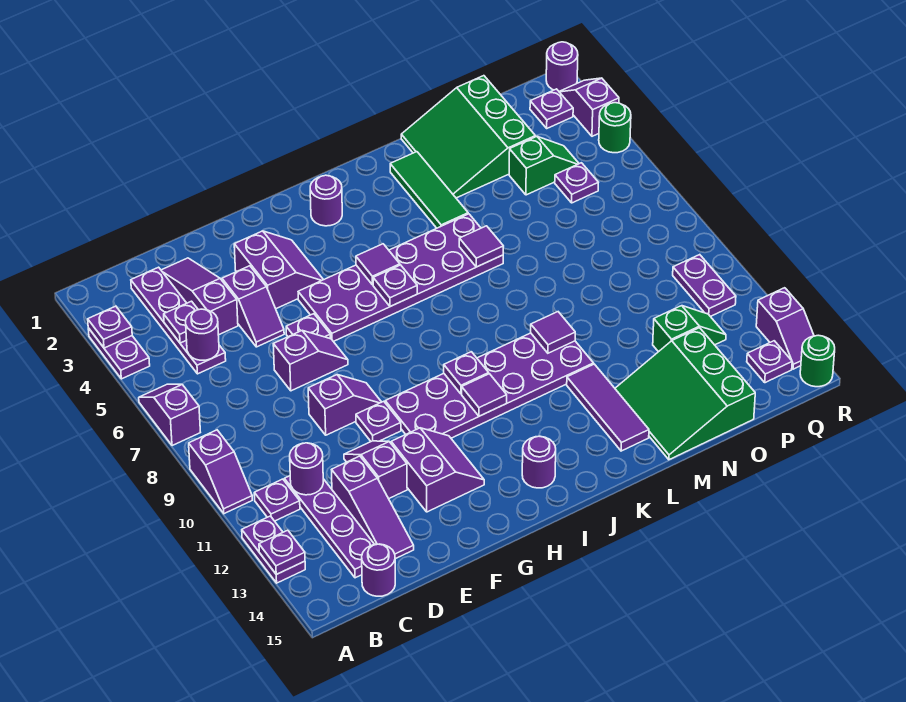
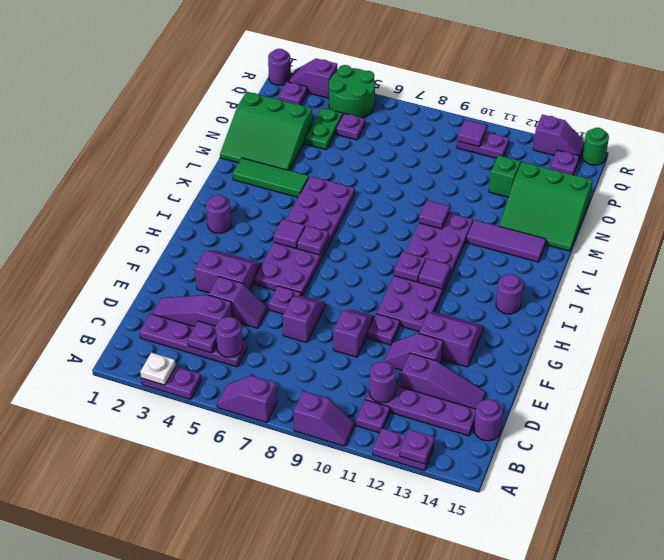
purple plate A3 level 2 -> white plate A3 level 2
purple tile L6 level 2 -> purple tile Q10 level 2
green slope O4:P4 level 1 top O -> green plate O4:P4 level 1
green round brick R4 level 1 -> green round brick Q4:R5 level 1

